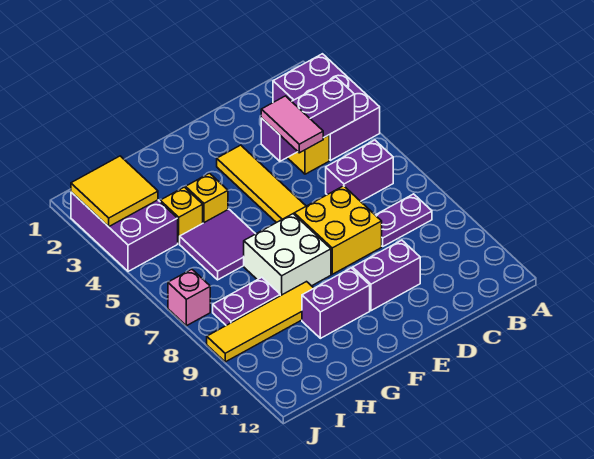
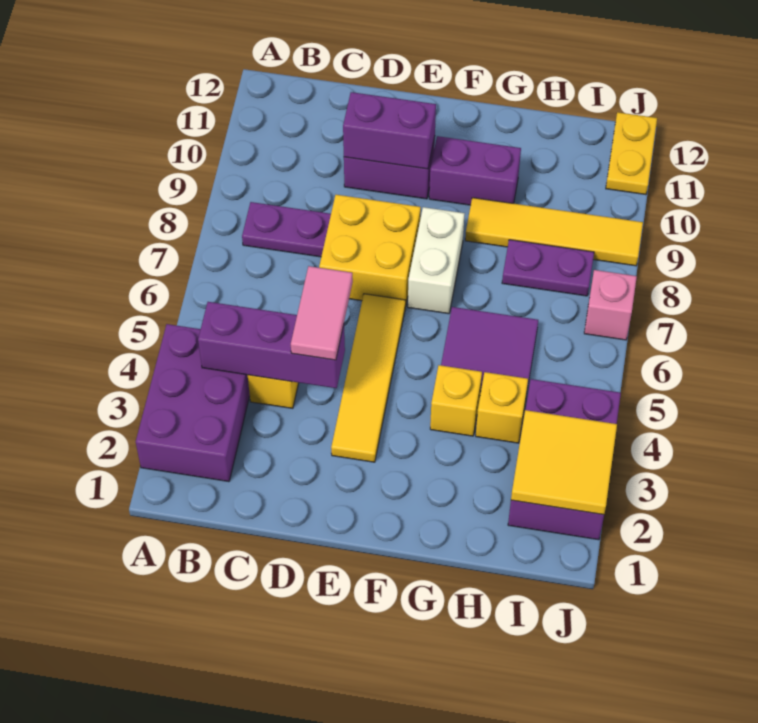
purple brick B6:C6 level 1 -> purple brick D10:E10 level 2
white brick F7:G8 level 1 -> white brick F7:F8 level 1
none -> yellow plate J11:J12 level 1

